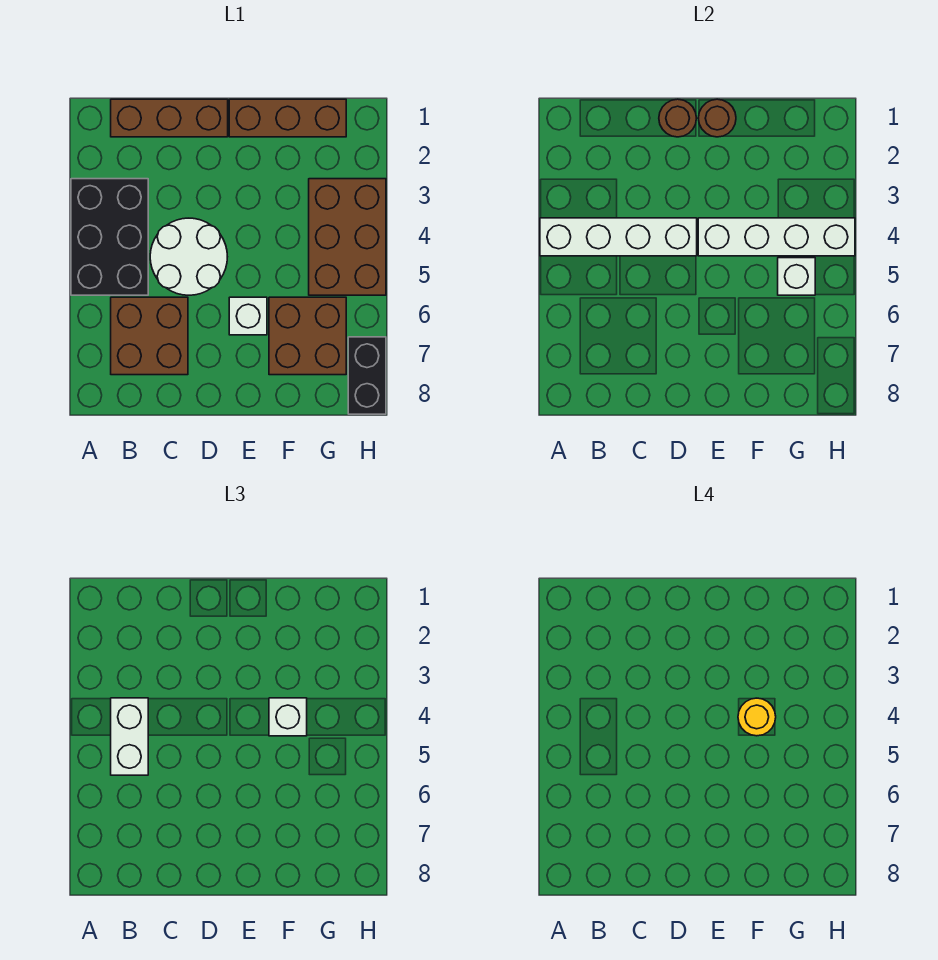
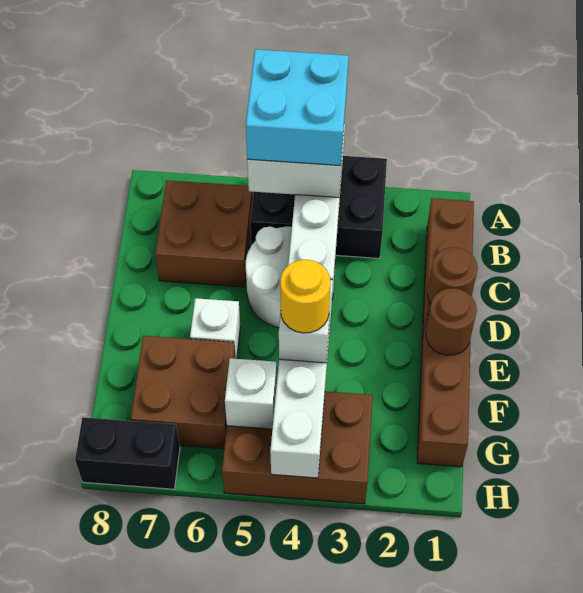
none -> cyan brick A4:B5 level 4

